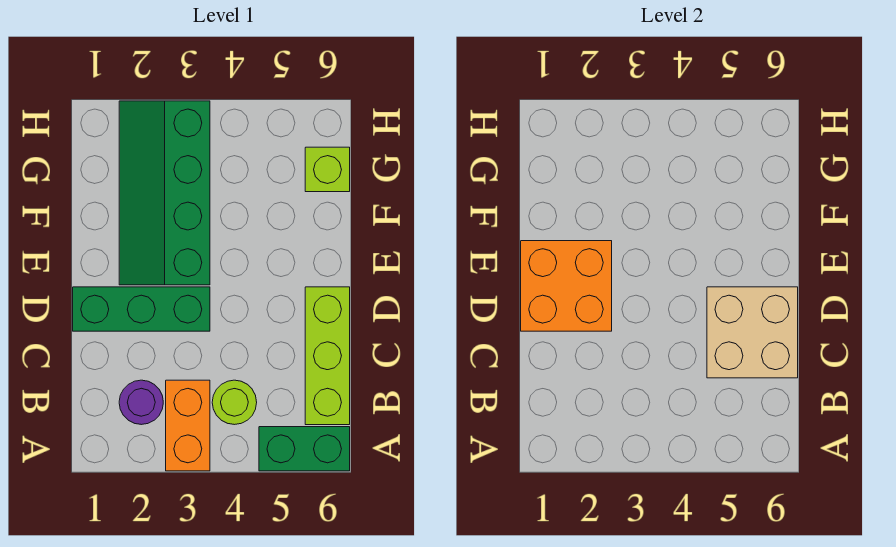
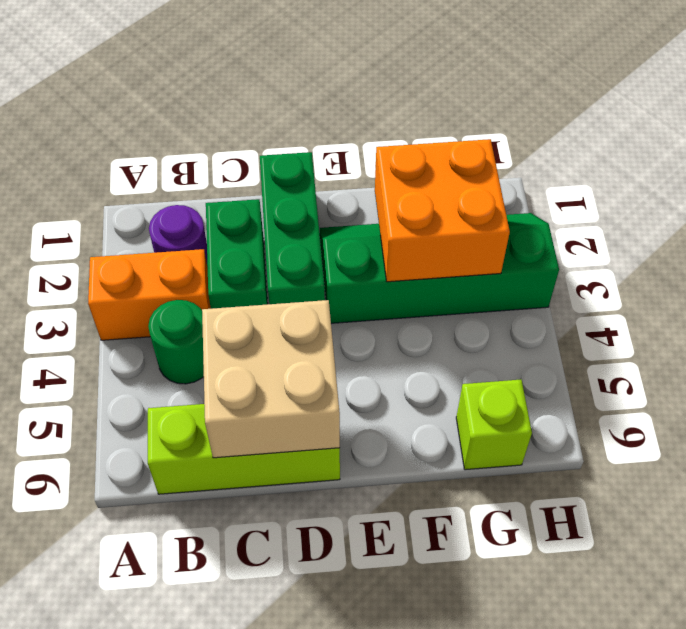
green brick A5:A6 level 1 -> green brick C2:C3 level 1
lime round brick B4 level 1 -> green round brick B4 level 1
orange brick D1:E2 level 2 -> orange brick F2:G3 level 2

